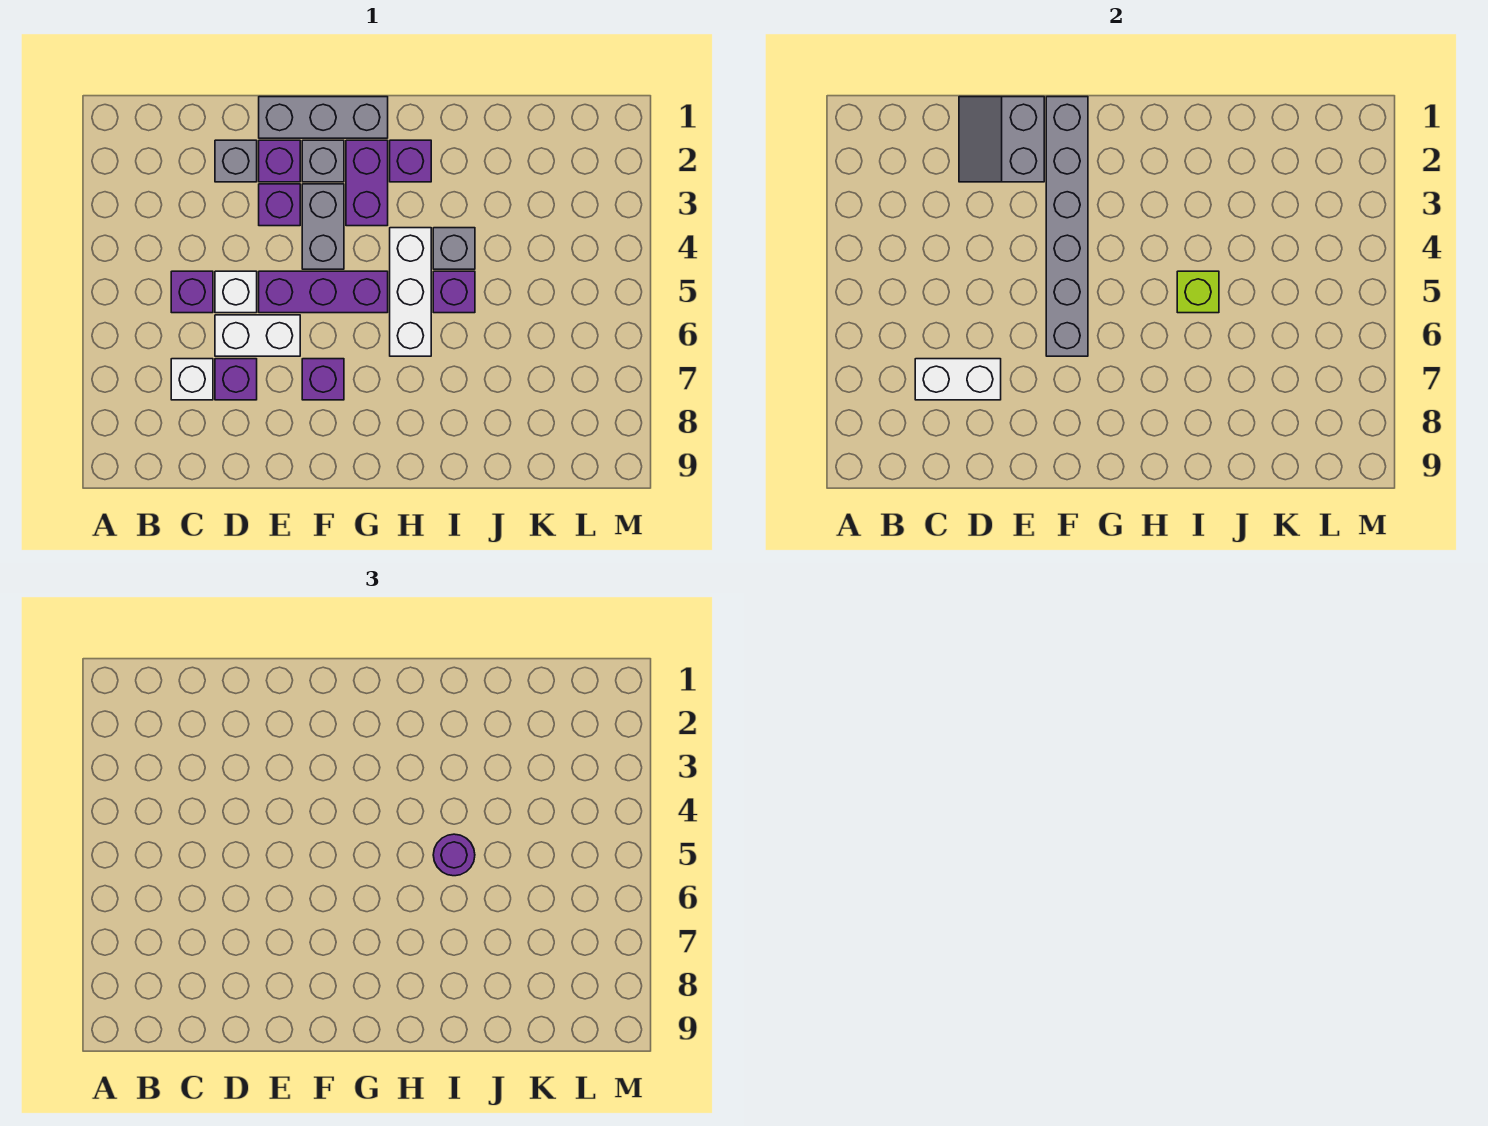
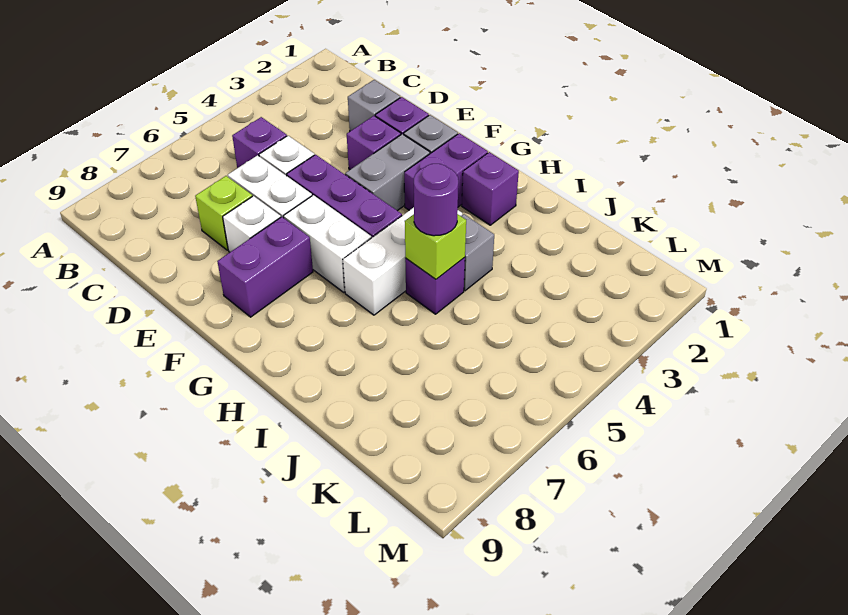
white brick C7 level 1 -> white brick E7 level 1
white brick C7:D7 level 2 -> white brick F6:G6 level 1
grey slope D1:E2 level 2 top E -> none
purple brick D7 level 1 -> lime brick D7 level 1
grey brick E1:G1 level 1 -> none
grey brick F1:F6 level 2 -> none
purple brick F7 level 1 -> purple brick F7:F8 level 1

